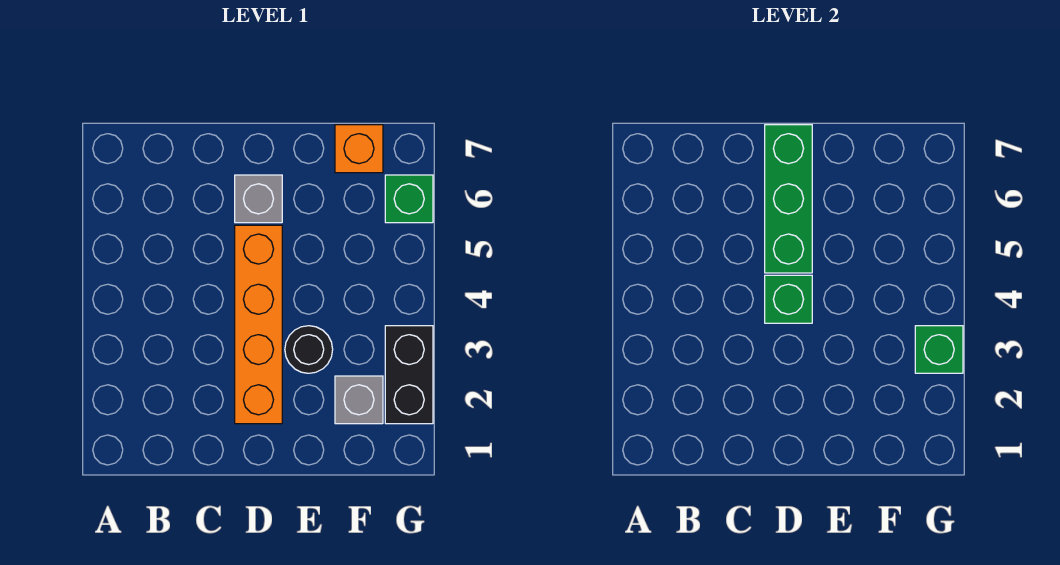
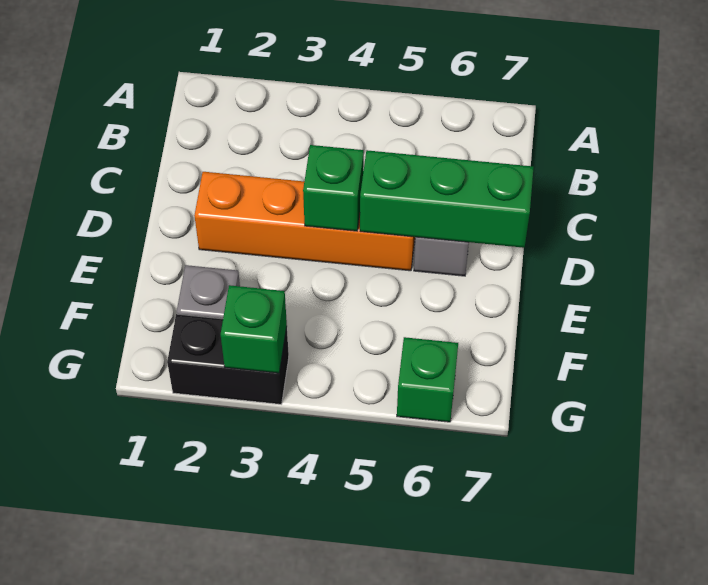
black round brick E3 level 1 -> none
orange brick F7 level 1 -> none

